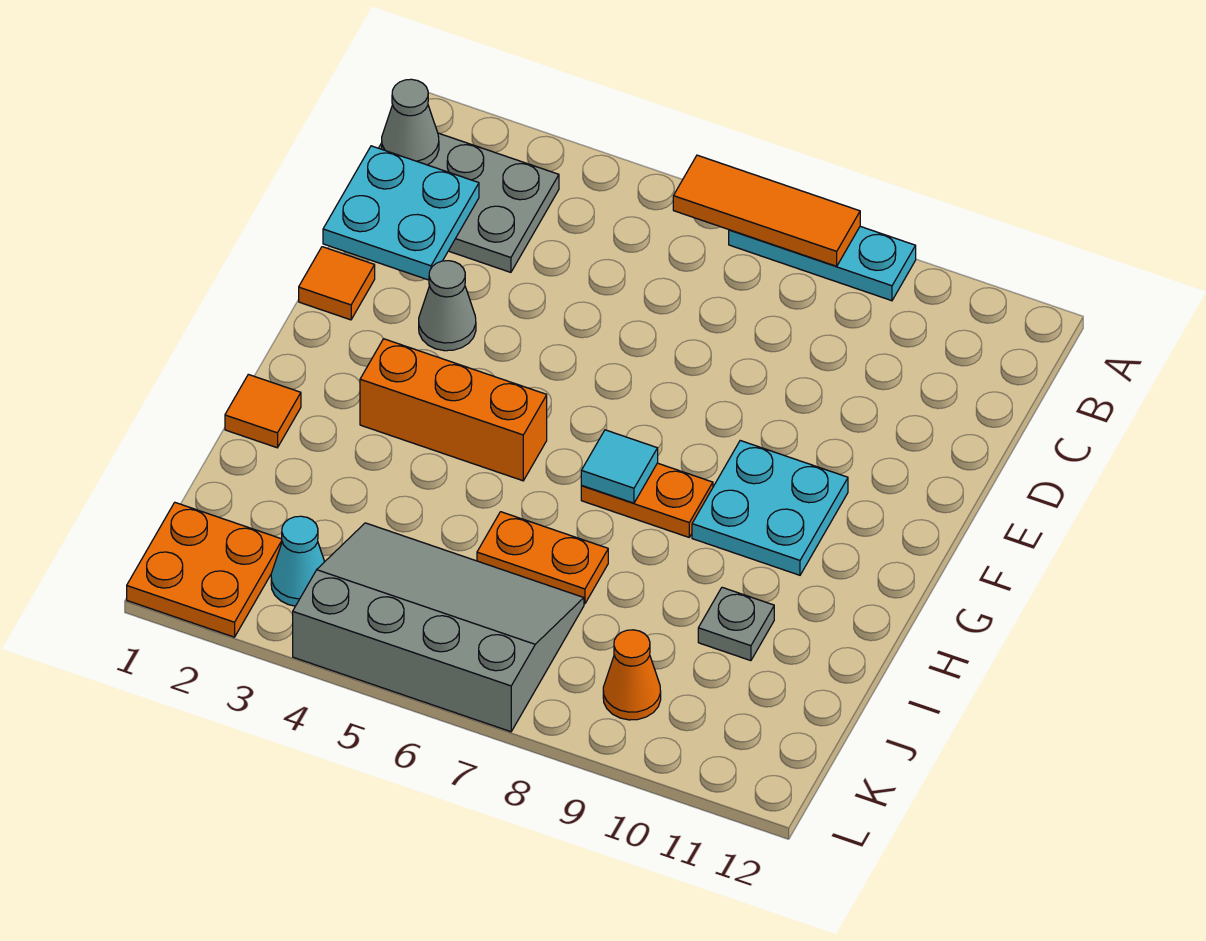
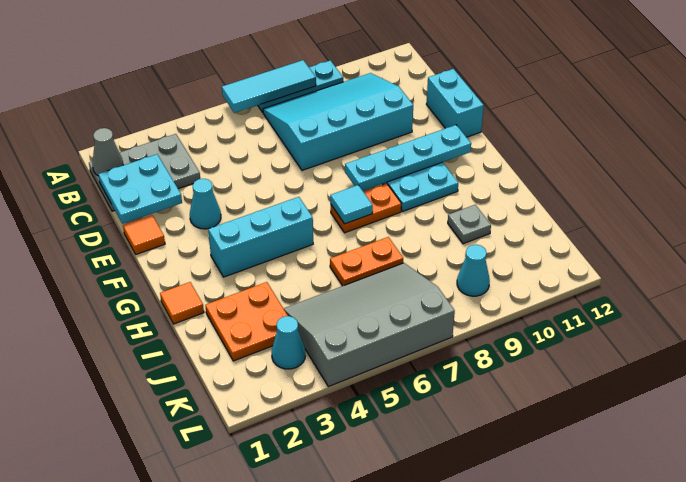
orange tile A6:A8 level 2 -> cyan tile A6:A8 level 2
none -> cyan slope B7:D10 level 1 top D
none -> cyan brick D12:E12 level 1
grey cone E3 level 1 -> cyan cone E3 level 1
none -> cyan plate F8:F11 level 2
orange brick G3:G5 level 1 -> cyan brick G3:G5 level 1
orange plate K1:L2 level 1 -> orange plate I2:J3 level 1
orange cone K9 level 1 -> cyan cone K9 level 1

